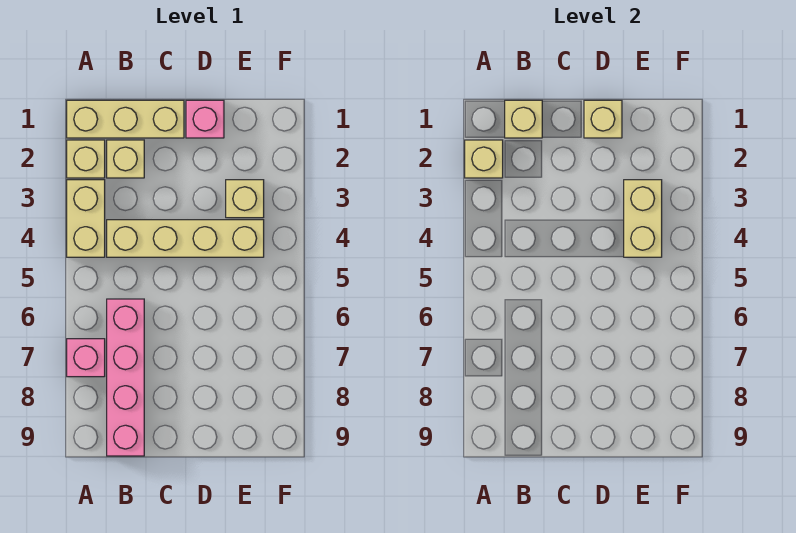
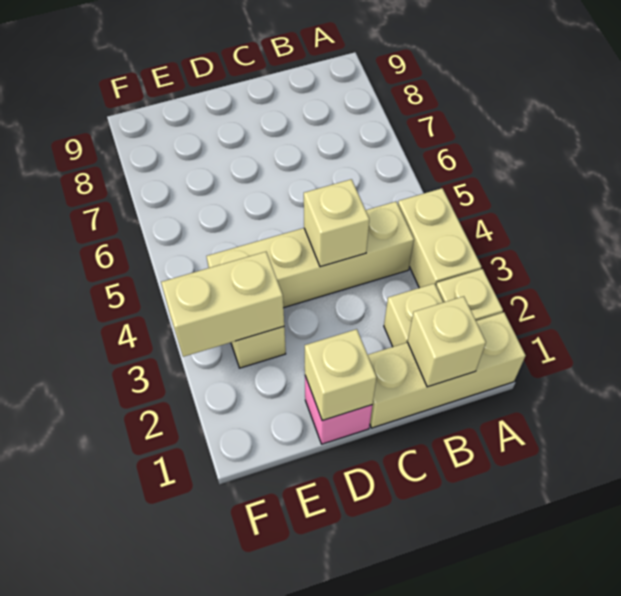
tan brick A2 level 2 -> tan brick C4 level 2
pink brick A7 level 1 -> none
pink brick B6:B9 level 1 -> none
tan brick E3:E4 level 2 -> tan brick E3:F3 level 2

